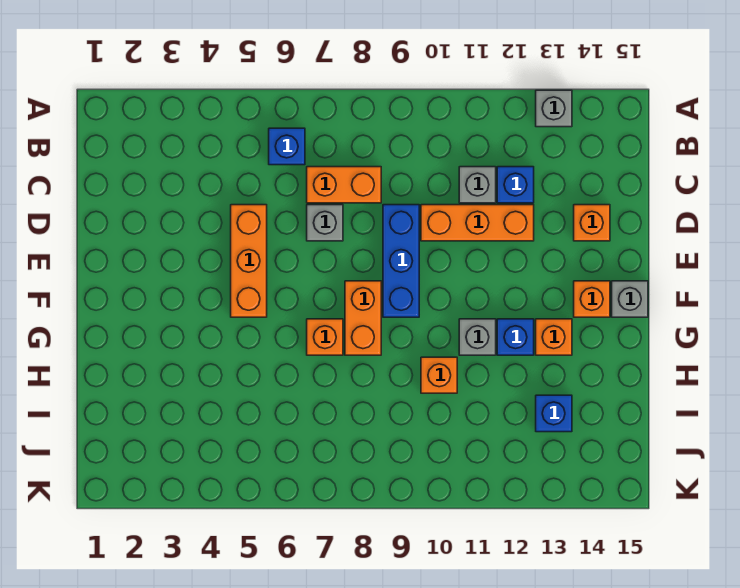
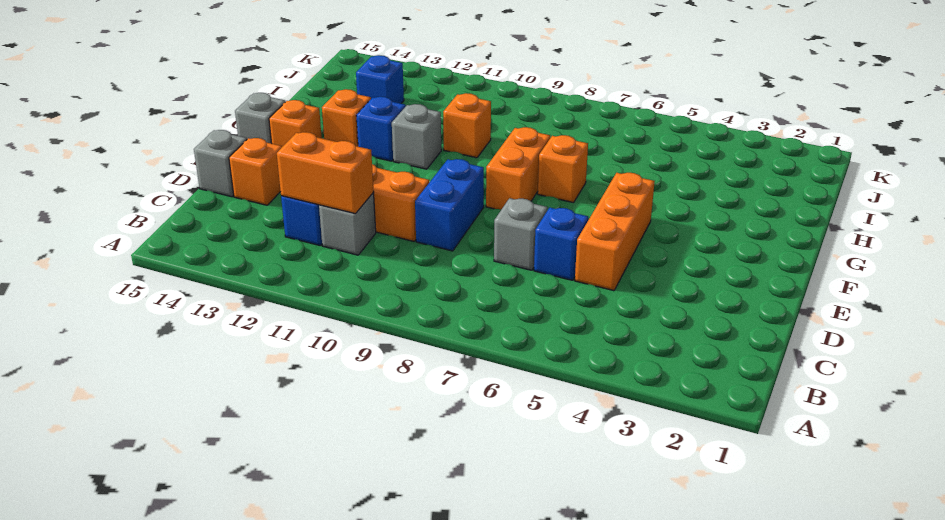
grey brick A13 level 1 -> grey brick D15 level 1
blue brick B6 level 1 -> blue brick D6 level 1
orange brick C7:C8 level 1 -> orange brick C11:C12 level 2
blue brick D9:F9 level 1 -> blue brick D9:E9 level 1

